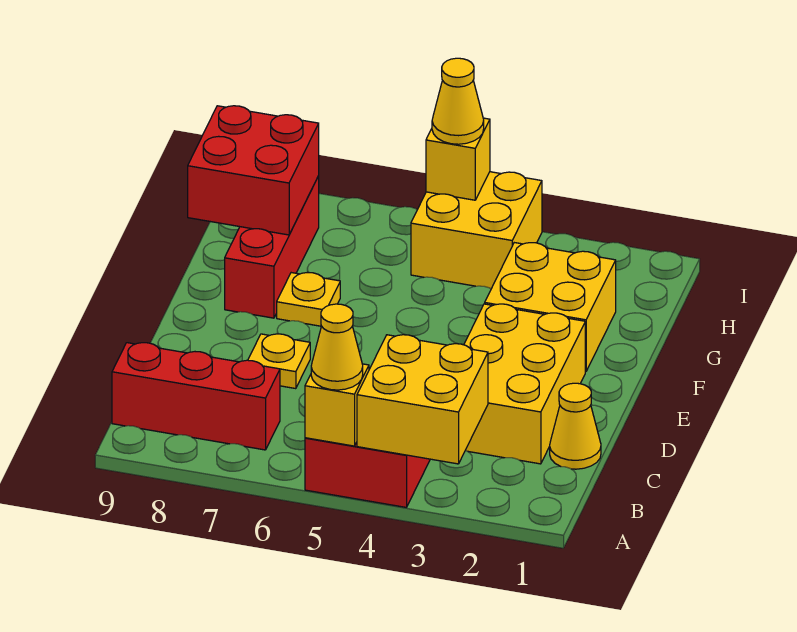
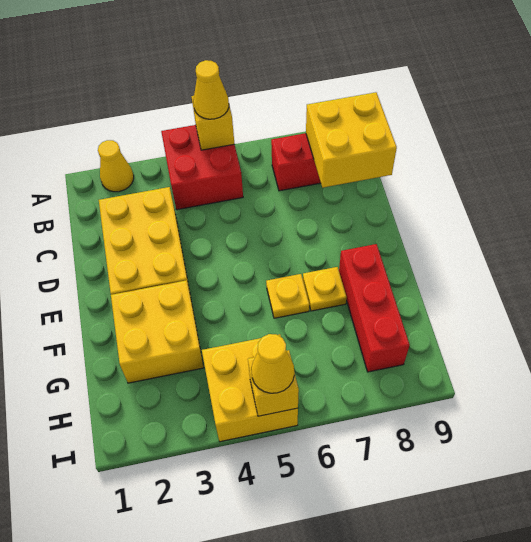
yellow brick A3:B4 level 2 -> yellow brick B8:C9 level 2
yellow cone C1 level 1 -> yellow cone A2 level 1
yellow plate D7 level 1 -> yellow plate F6 level 1
red brick G8:H9 level 2 -> none

